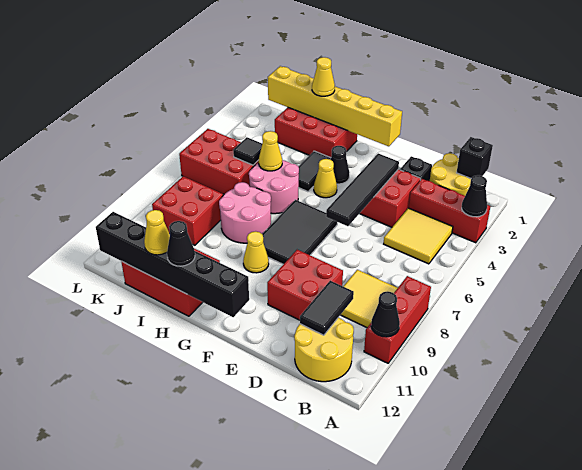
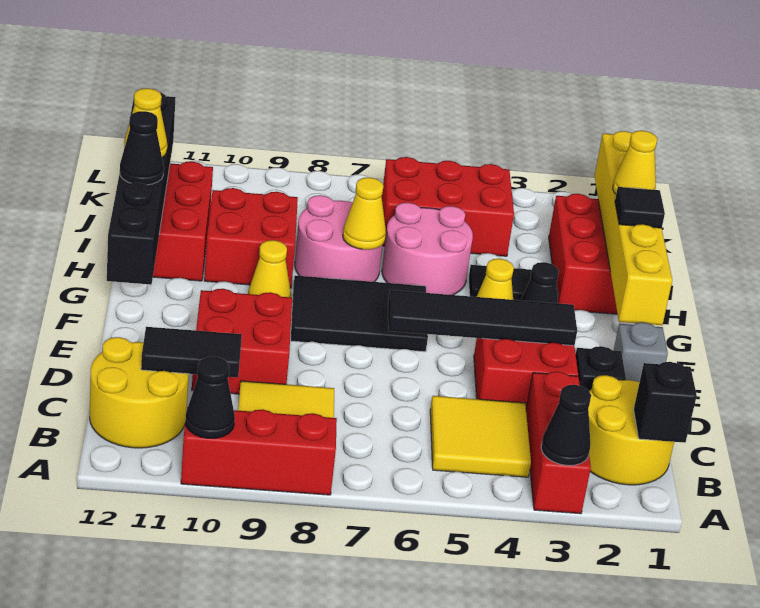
none -> grey brick E1 level 1
yellow cone I5 level 2 -> yellow cone H7 level 2
red brick J5:L6 level 1 -> red brick J4:K6 level 1
black tile J5 level 2 -> black tile H1 level 3
red brick J8:K9 level 1 -> red brick H9:I10 level 1

